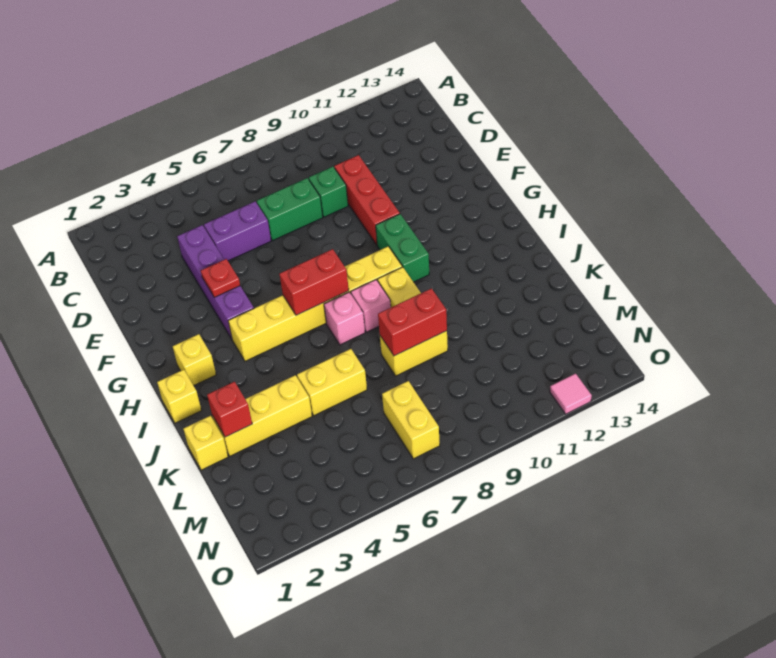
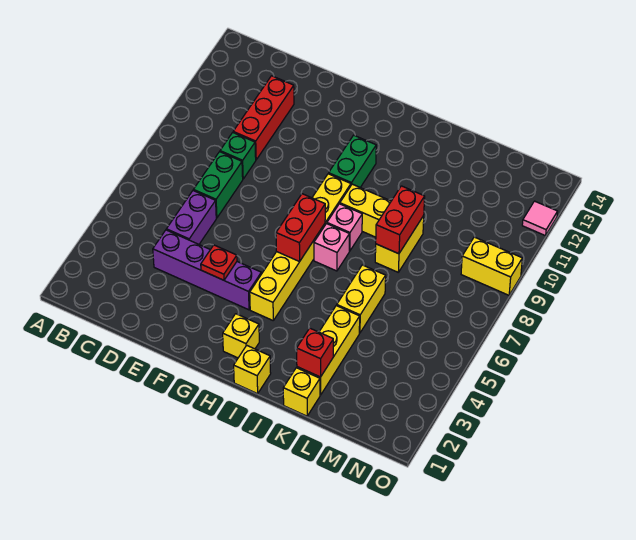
red brick D10:F10 level 1 -> red brick D10:D12 level 1
green brick G10:H10 level 1 -> green brick H10:H11 level 1
yellow brick M7:N7 level 1 -> yellow brick N9:O9 level 1

